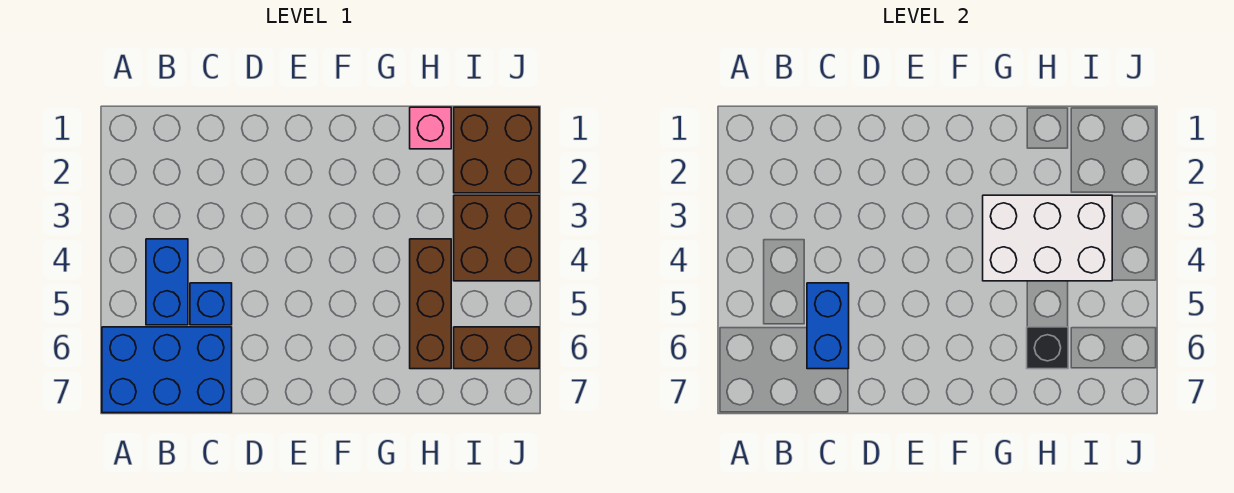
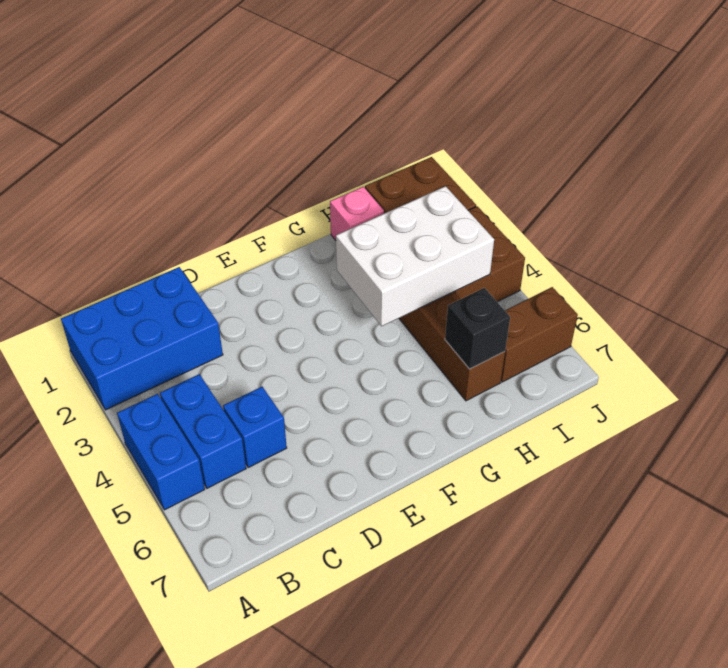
blue brick A6:C7 level 1 -> blue brick A1:C2 level 1
blue brick C5:C6 level 2 -> blue brick A4:A5 level 1

